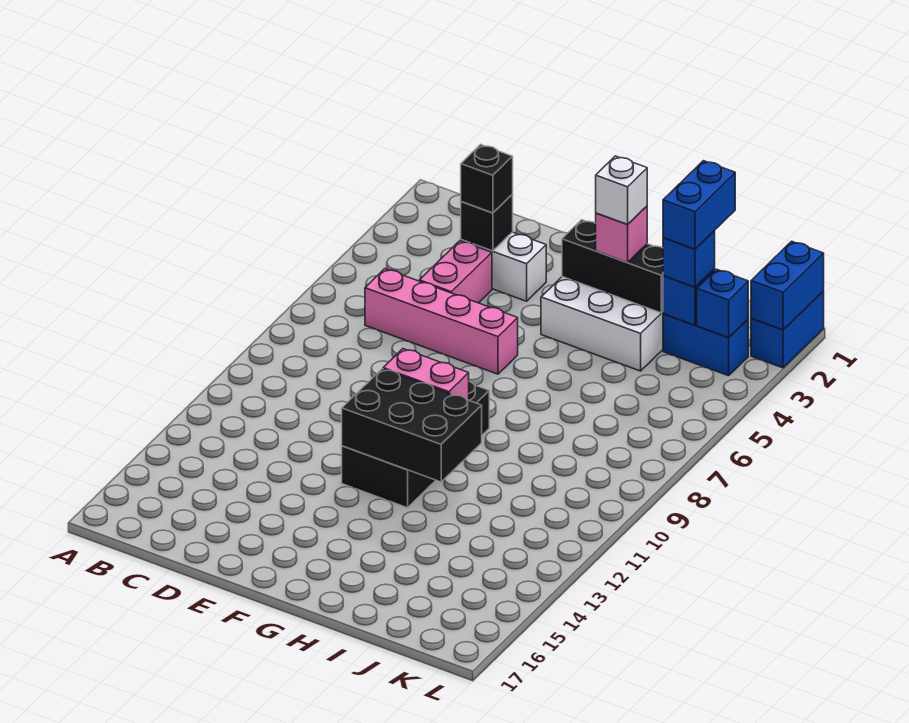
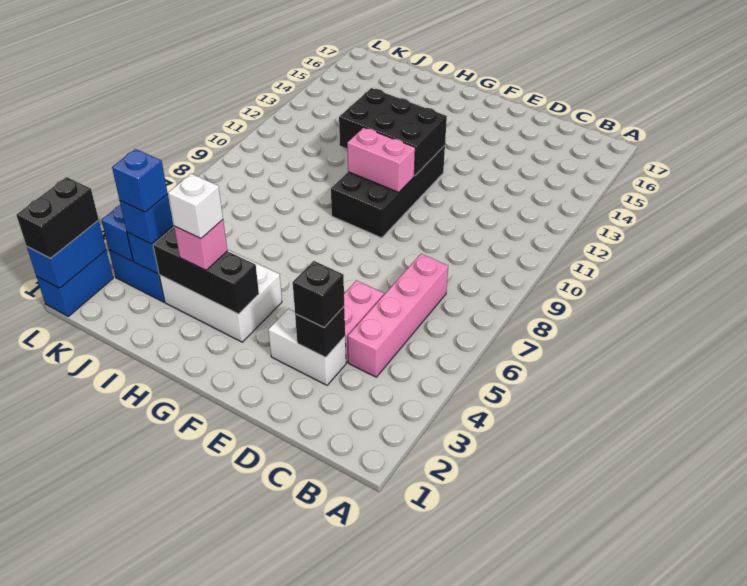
pink brick C6:F6 level 1 -> pink brick C4:C7 level 1
blue brick J2:J3 level 4 -> blue brick J3 level 4
none -> black brick L1:L2 level 3

